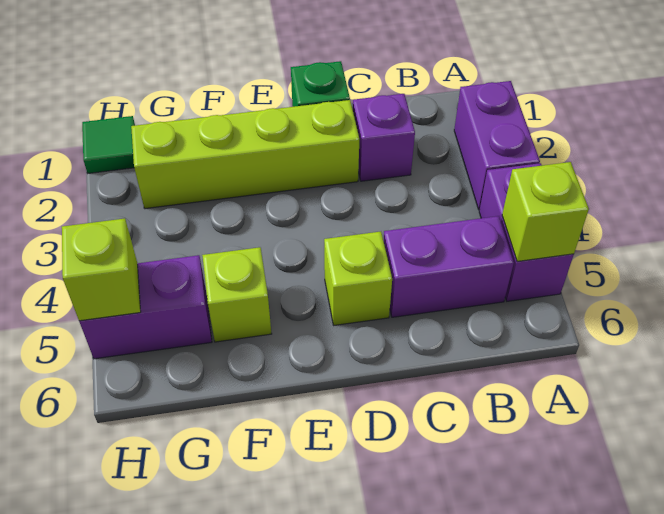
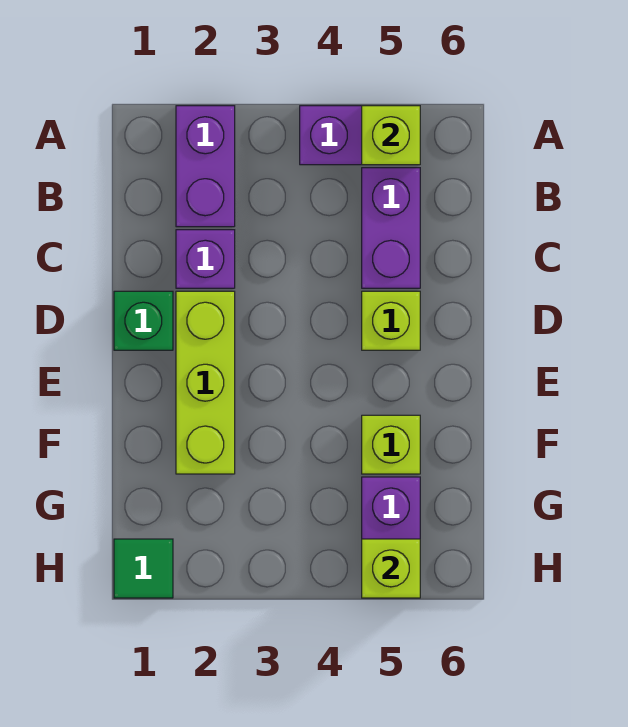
purple brick A2:A3 level 1 -> purple brick A2:B2 level 1
lime brick D2:G2 level 1 -> lime brick D2:F2 level 1

